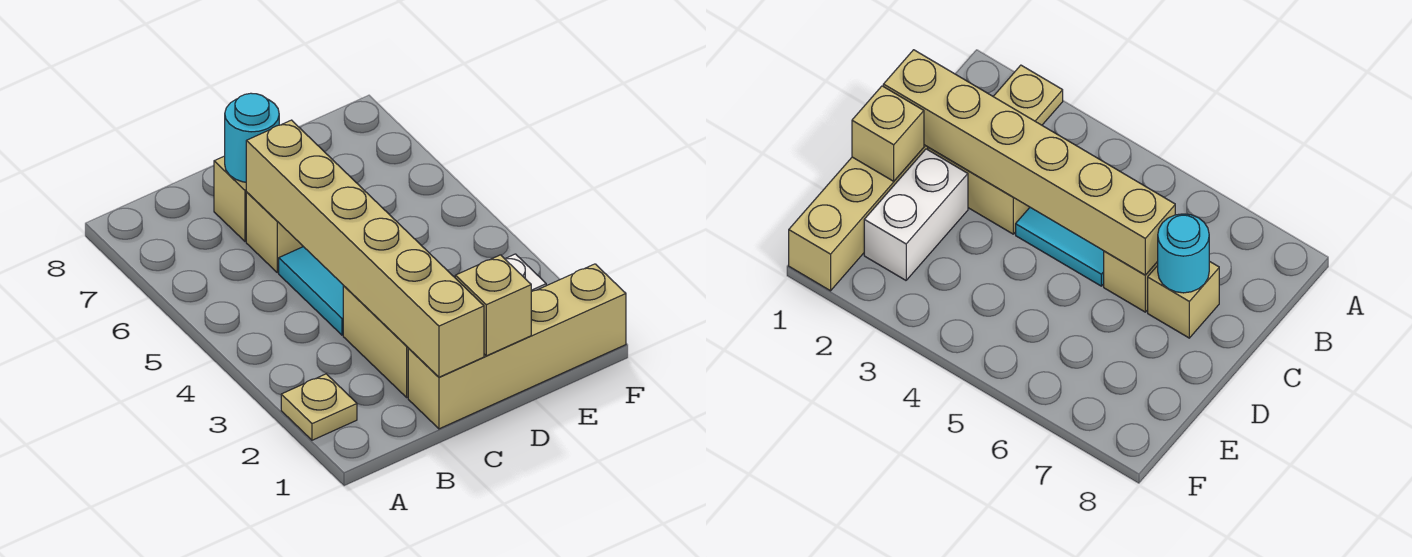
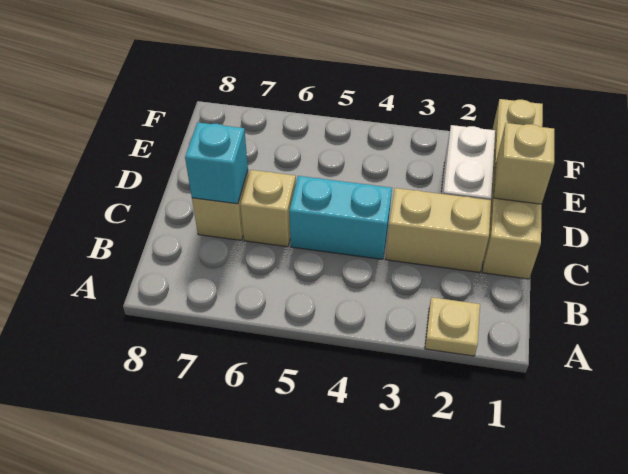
tan brick C1:C6 level 2 -> none
cyan tile C4:C5 level 1 -> cyan brick C4:C5 level 1
cyan round brick C7 level 2 -> cyan brick C7 level 2

